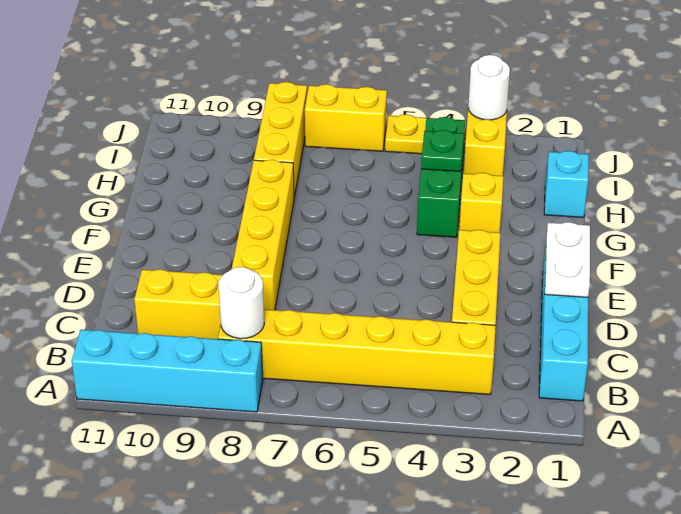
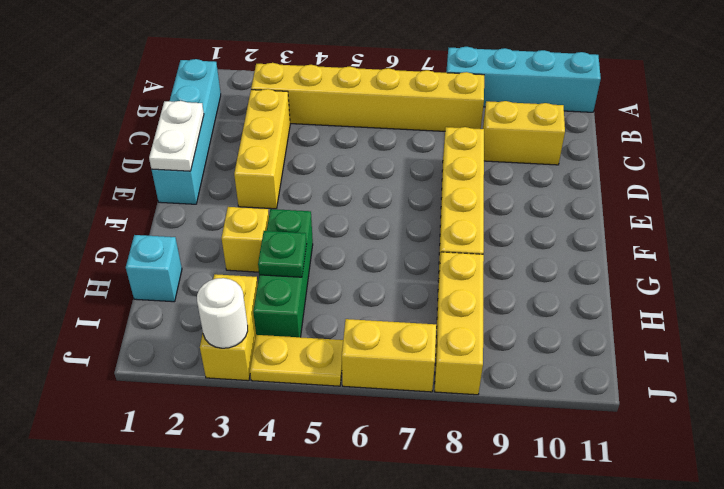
white round brick B8 level 2 -> none

